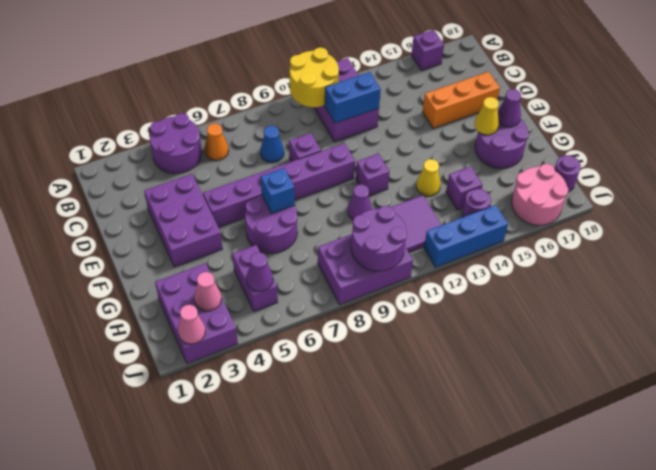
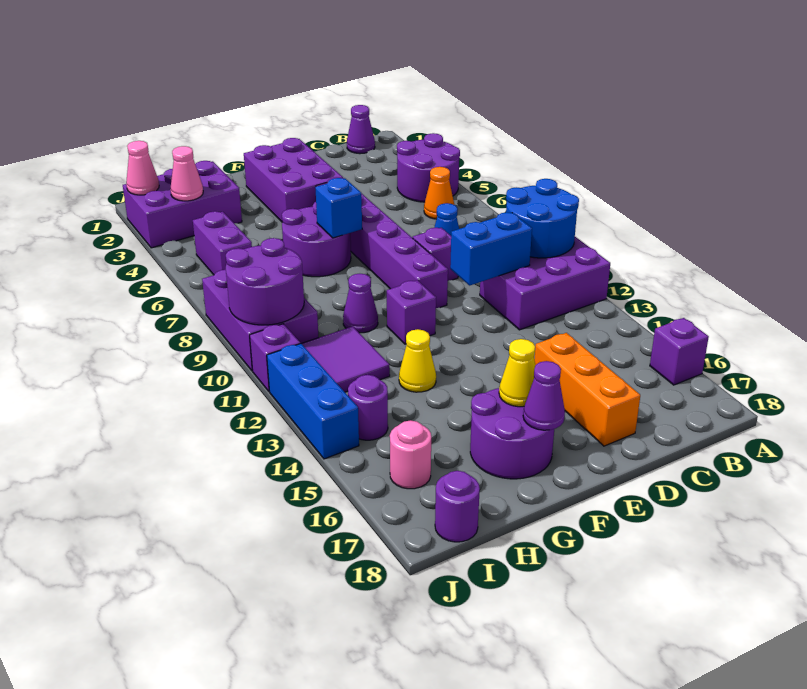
yellow round brick A10:B11 level 2 -> blue round brick A10:B11 level 2
blue brick C11:C12 level 2 -> blue brick C11:D11 level 2
purple brick D3:F4 level 1 -> purple brick E2:F4 level 1
purple brick H5:I5 level 1 -> purple brick I5:I6 level 1
purple brick H14 level 1 -> purple brick J11 level 1
purple cone I5 level 2 -> purple cone B1 level 1
pink round brick I16:J17 level 1 -> pink round brick I16 level 1

